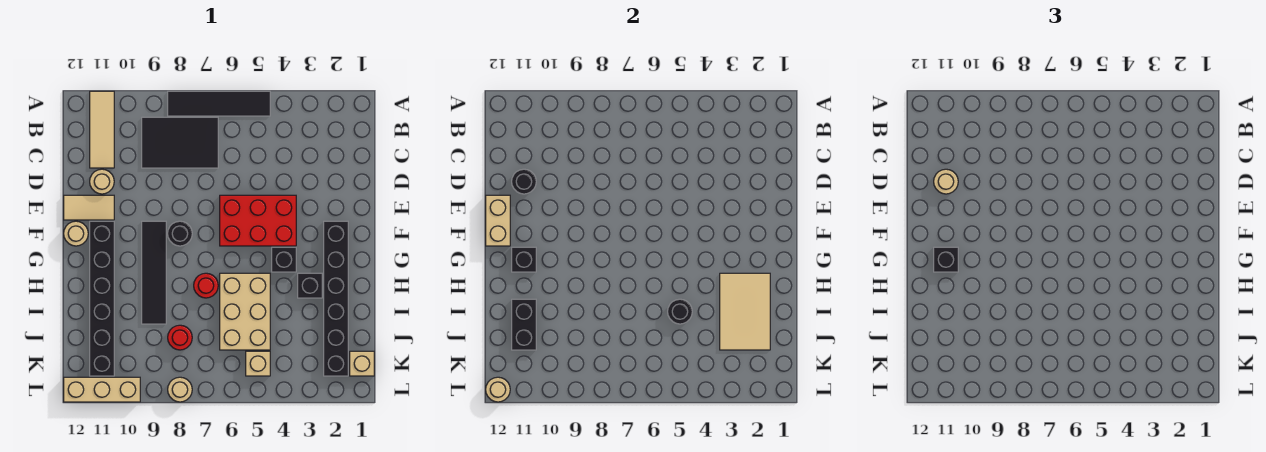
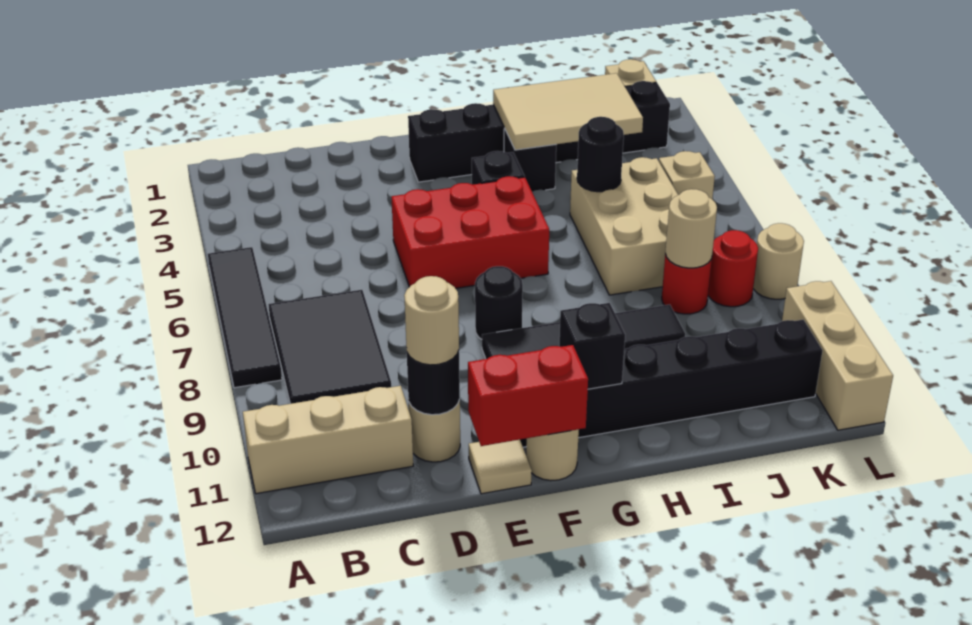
tan tile A11:C11 level 1 -> tan brick A11:C11 level 1
red brick E4:F6 level 1 -> red brick E5:G6 level 1
tan tile E11:E12 level 1 -> tan tile E12 level 1
tan brick E12:F12 level 2 -> red brick E12:F12 level 2
black brick G11 level 3 -> none
tan brick H5:J6 level 1 -> tan brick I5:J7 level 1
red round brick H7 level 1 -> red round brick K8 level 1
black brick I11:J11 level 2 -> none
tan round brick L12 level 2 -> tan round brick J8 level 2

